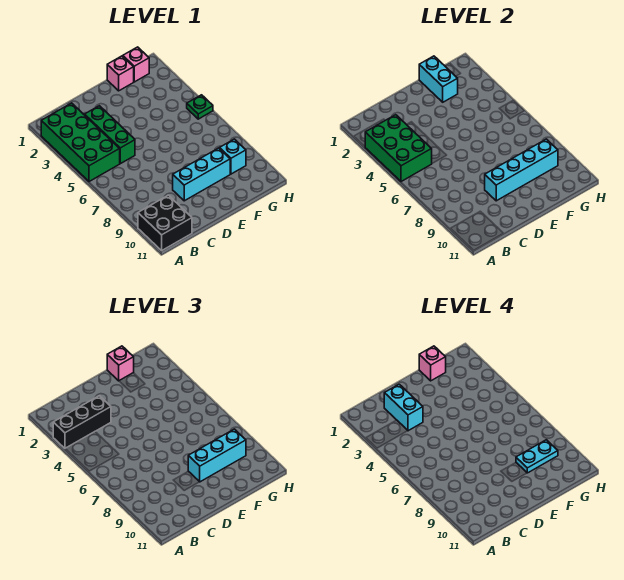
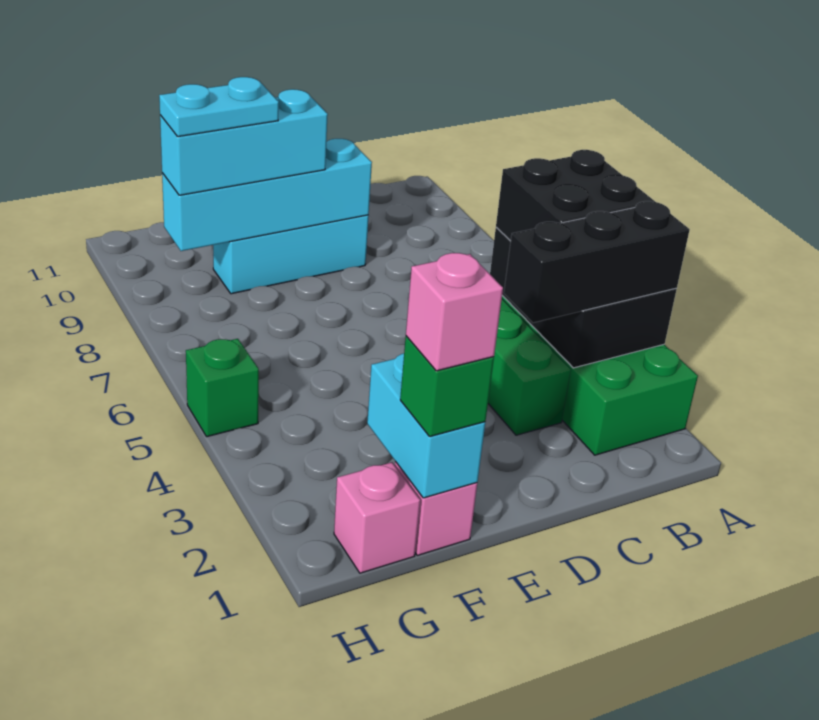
green brick A3:B5 level 2 -> black brick A3:B5 level 2
black brick A10:B11 level 1 -> black brick A4:B5 level 3
cyan brick C2:C3 level 4 -> none
pink brick F1 level 3 -> green brick F1 level 3
cyan brick G9 level 1 -> none
green plate H5 level 1 -> green brick H5 level 1

